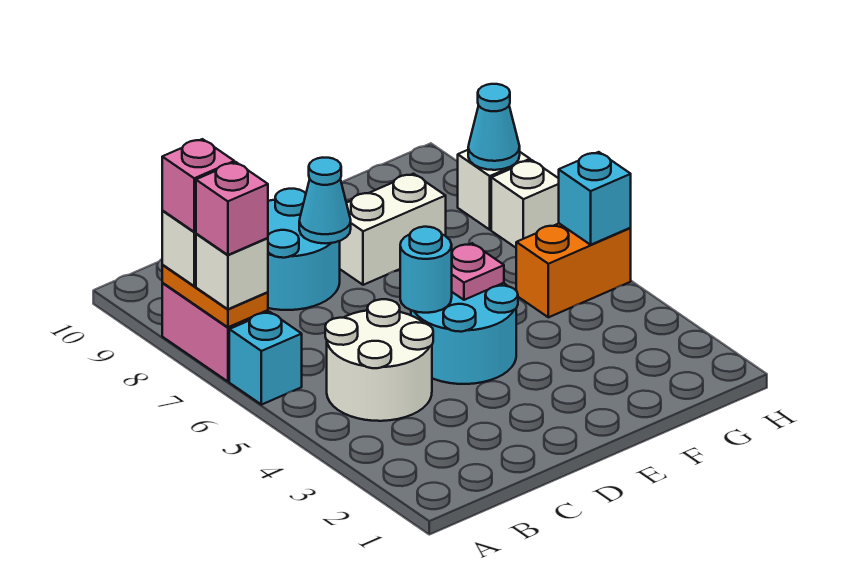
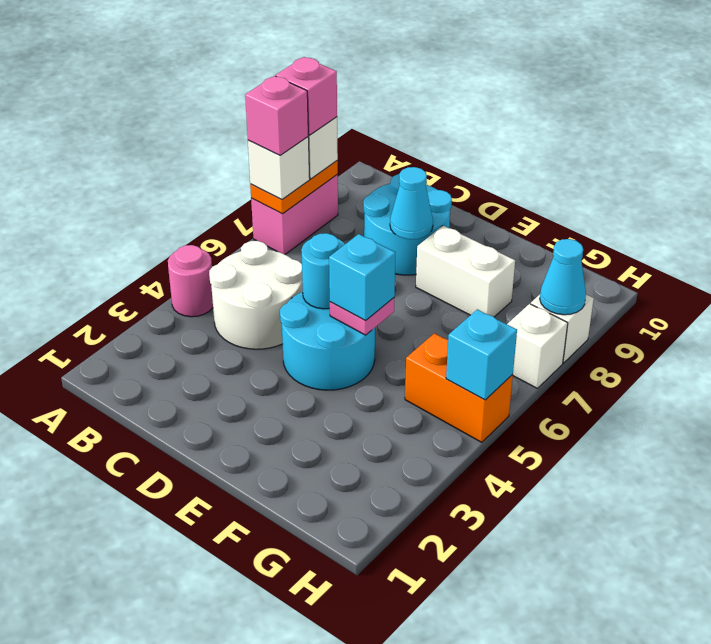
none -> pink round brick A4 level 1
cyan brick A6 level 1 -> cyan brick E5 level 3

